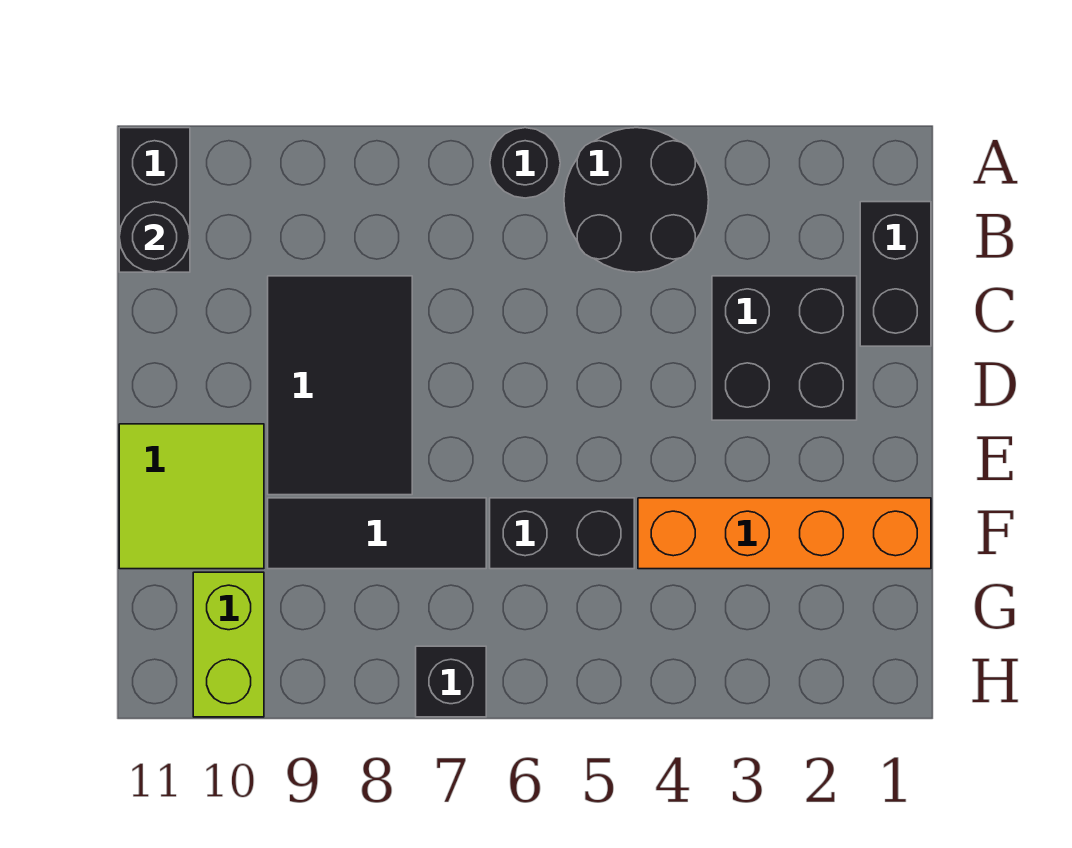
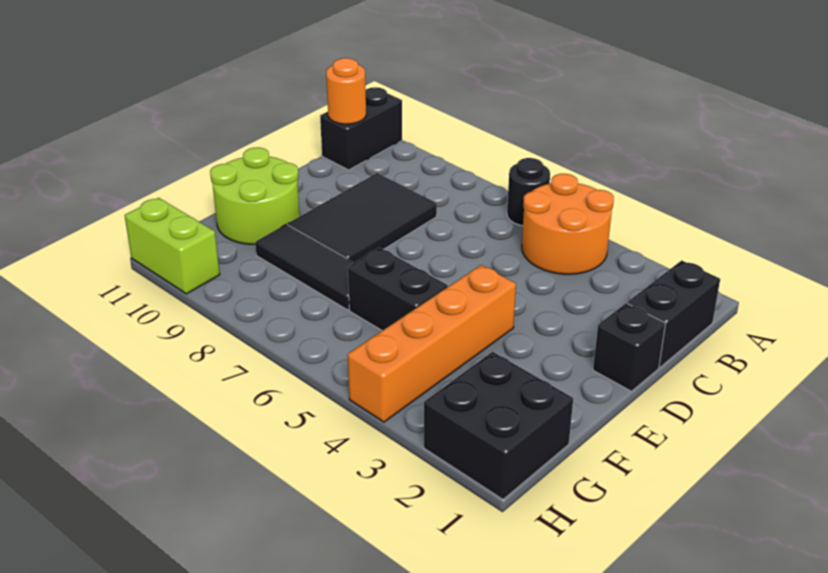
black round brick A4:B5 level 1 -> orange round brick A4:B5 level 1
black round brick B11 level 2 -> orange round brick B11 level 2
black brick C2:D3 level 1 -> black brick G1:H2 level 1
lime tile E10:F11 level 1 -> lime round brick E10:F11 level 1
orange brick F1:F4 level 1 -> orange brick E4:H4 level 1
lime brick G10:H10 level 1 -> lime brick H10:H11 level 1
black brick H7 level 1 -> black brick D1 level 1

